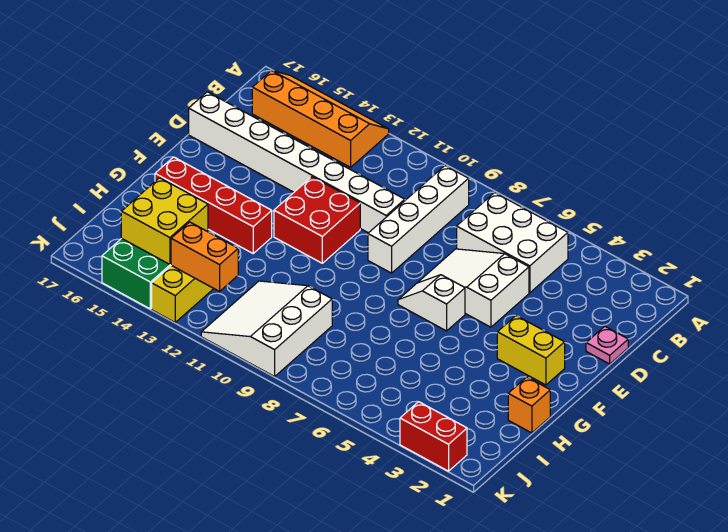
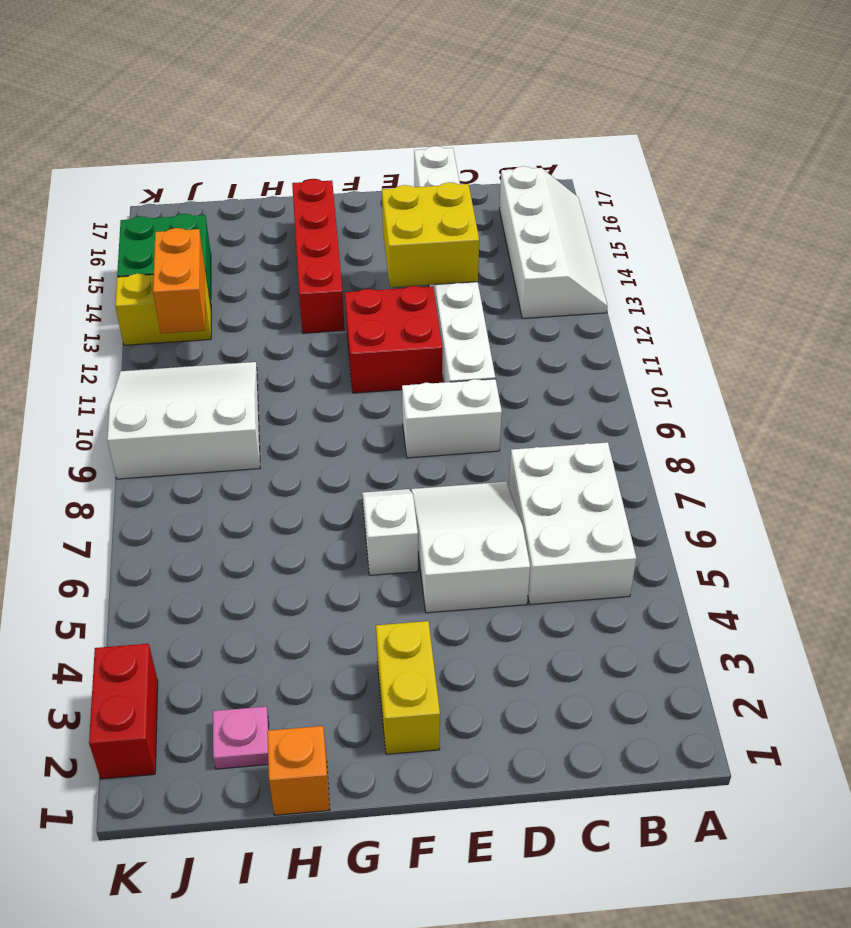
orange slope A13:B16 level 1 top B -> white slope A13:B16 level 1 top B
white brick B9:E9 level 1 -> white brick D9:E9 level 1
pink plate D1 level 1 -> pink plate I2 level 1
yellow brick I14:J15 level 2 -> yellow brick D13:E14 level 2

